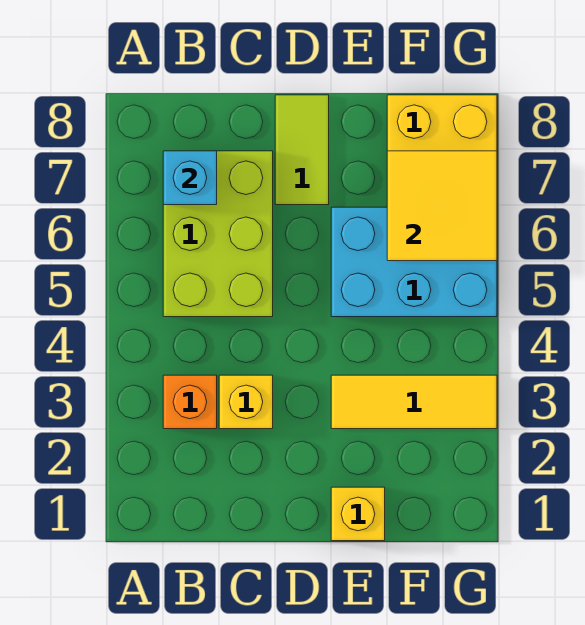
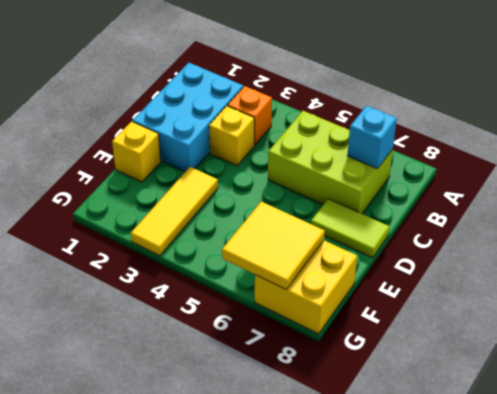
cyan brick E5:G6 level 1 -> cyan brick B1:D2 level 1

